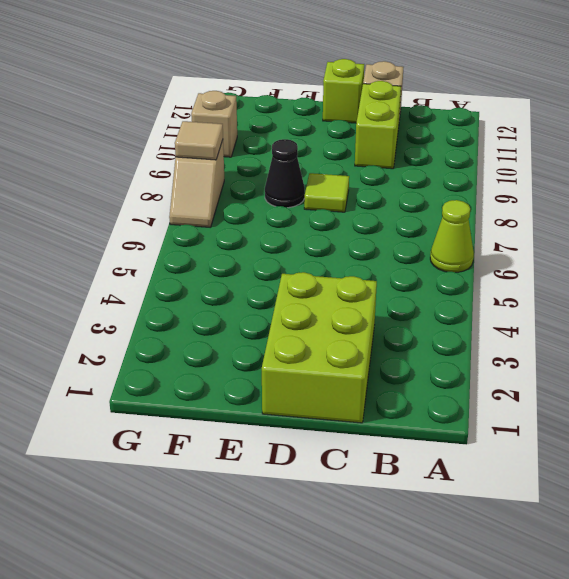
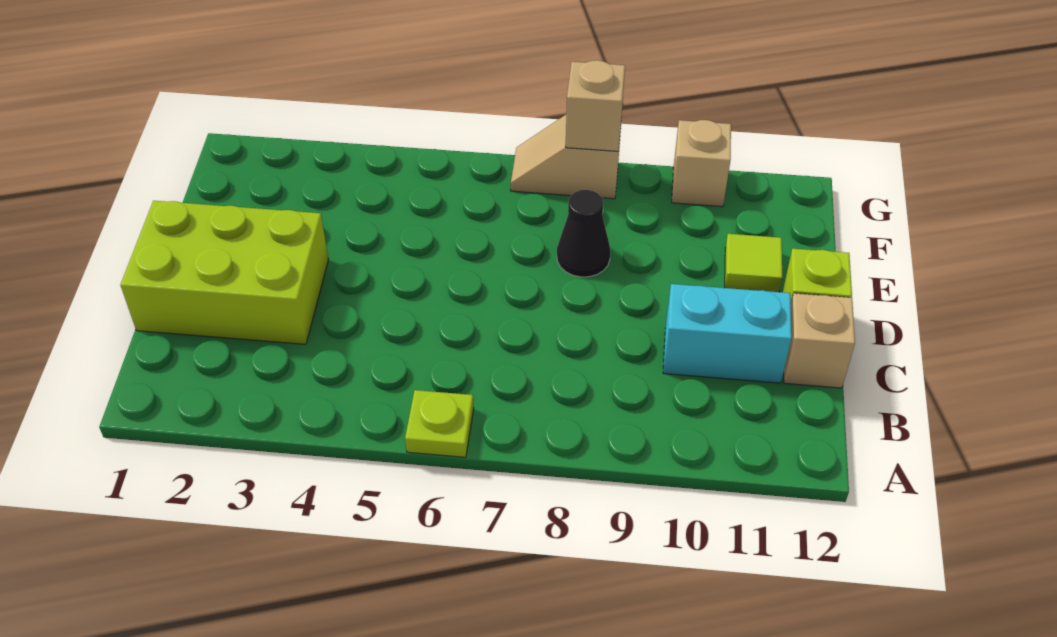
lime cone A6 level 1 -> lime plate A6 level 1
lime brick C10:C11 level 1 -> cyan brick C10:C11 level 1
lime tile D8 level 1 -> lime tile E11 level 1
tan tile G8 level 2 -> tan brick G8 level 2

